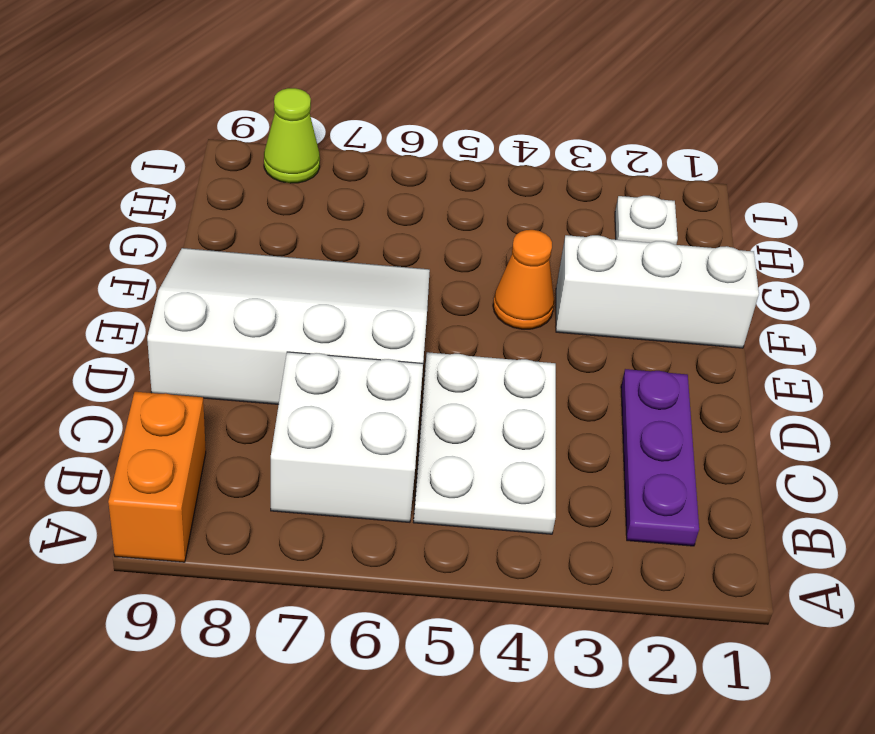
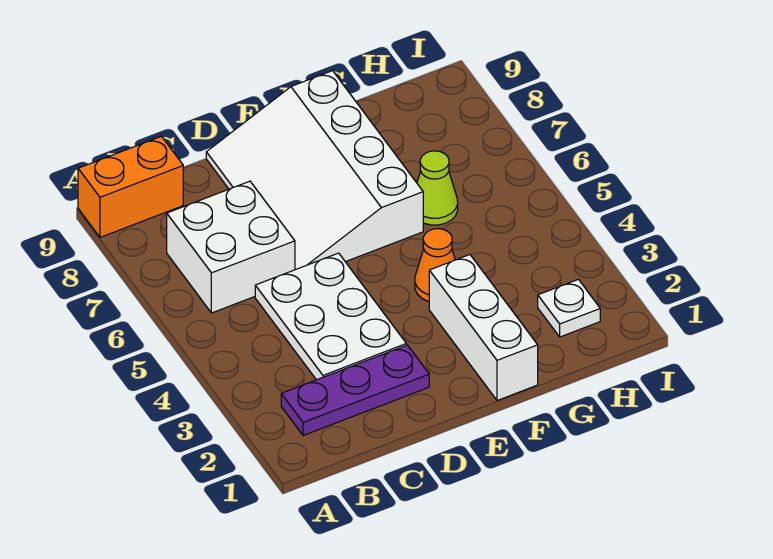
white plate B4:D5 level 1 -> white plate C3:D5 level 1
white slope D6:F9 level 1 top D -> white slope D6:F9 level 1 top F
lime cone I8 level 1 -> lime cone G6 level 1

